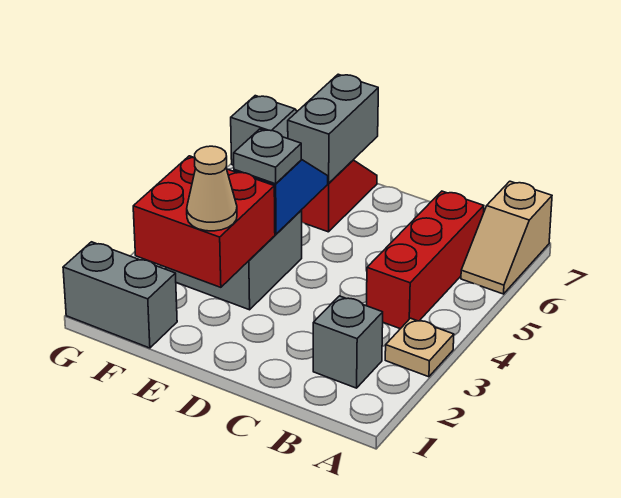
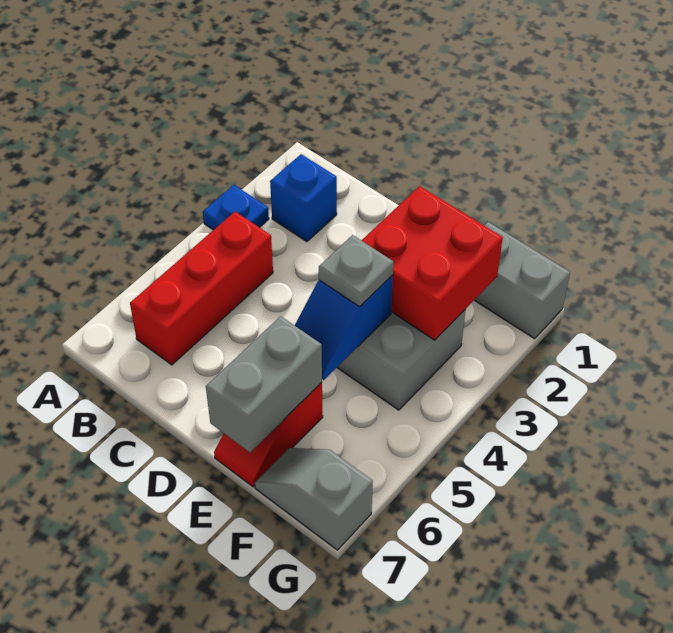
tan plate A3 level 1 -> blue plate A3 level 1
tan slope A6:A7 level 1 top 7 -> none
grey brick B2 level 1 -> blue brick B2 level 1
tan cone E2 level 3 -> none

